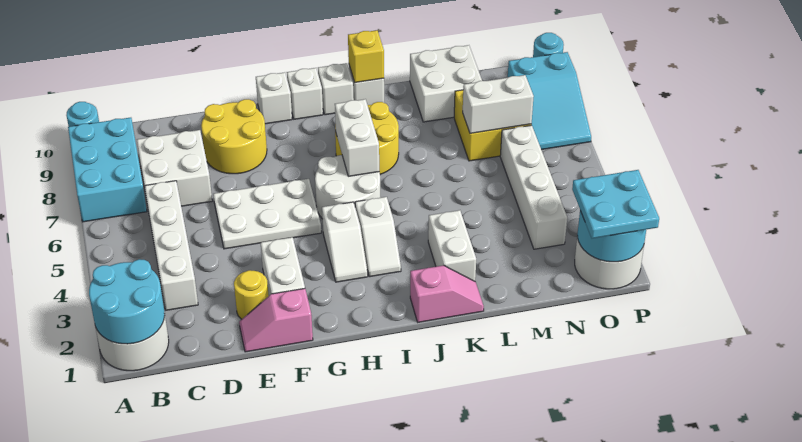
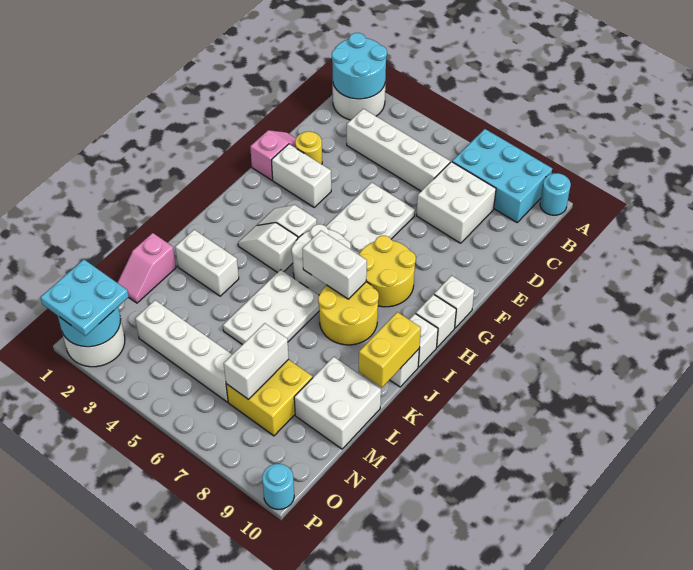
yellow round brick E8:F9 level 1 -> yellow round brick G7:H8 level 1
pink slope J1:K1 level 1 top J -> pink slope L1:M1 level 1 top L
none -> white plate J5:L6 level 1
yellow brick J10 level 2 -> yellow brick J10:K10 level 2
cyan slope O7:P9 level 1 top 9 -> none

